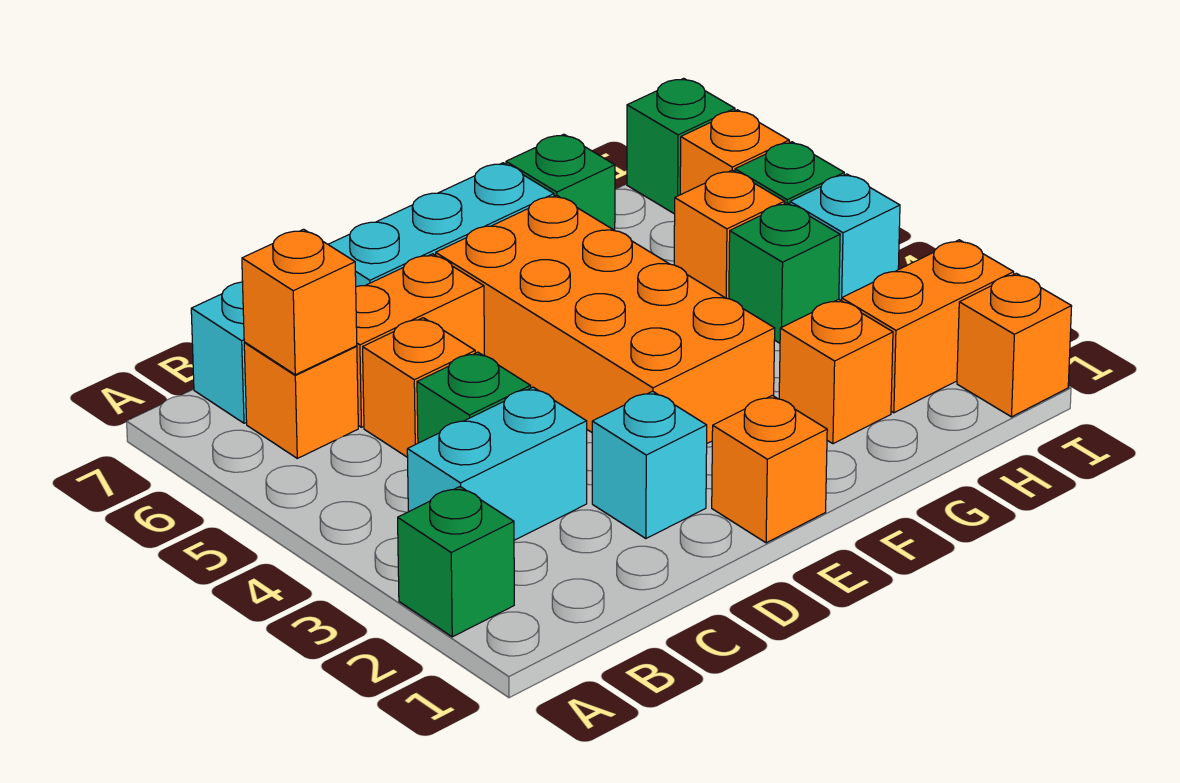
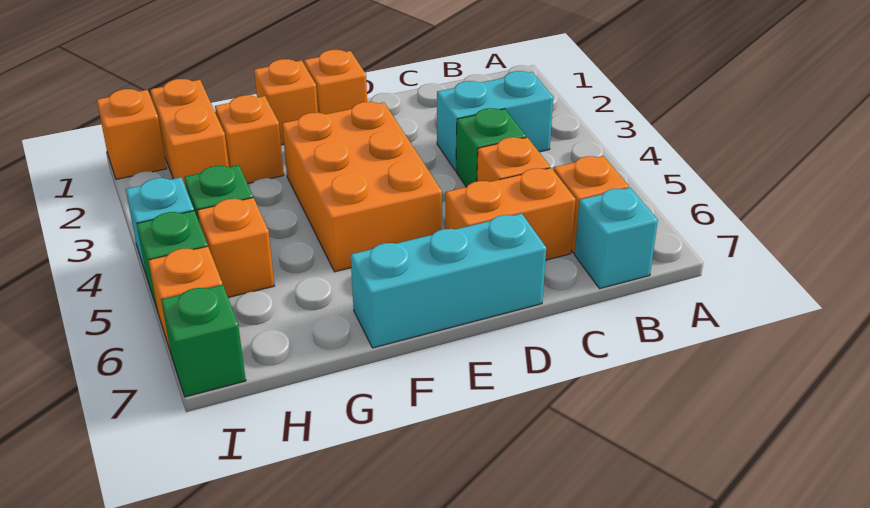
green brick A2 level 1 -> none
orange brick B6 level 2 -> orange brick F1 level 1
cyan brick D2 level 1 -> none
orange brick E3:F6 level 1 -> orange brick E3:F5 level 1
green brick G7 level 1 -> none
orange brick H2:I2 level 1 -> orange brick H1:H2 level 1

